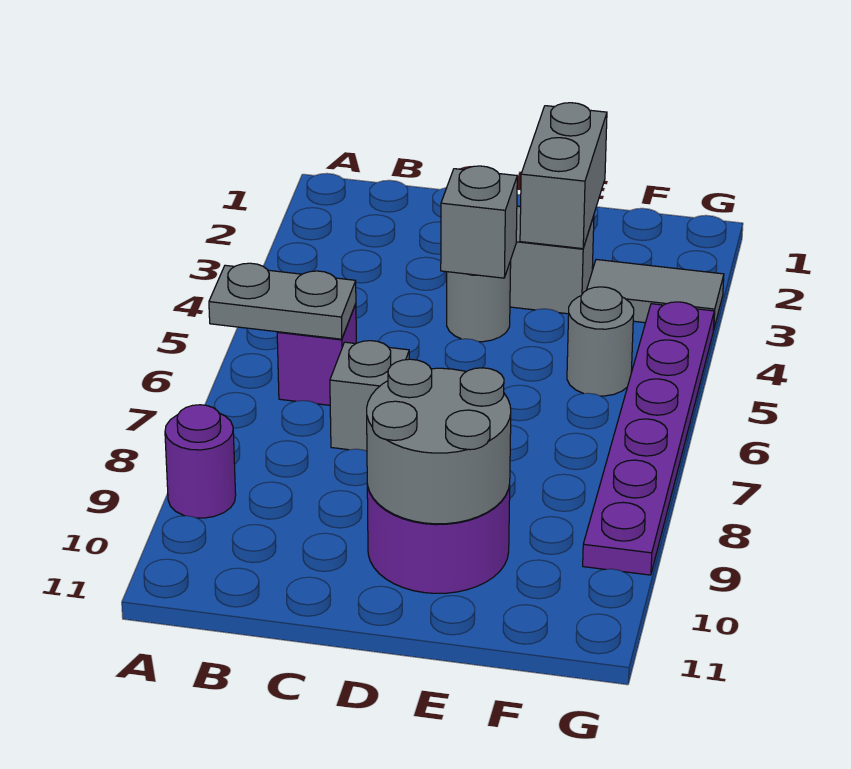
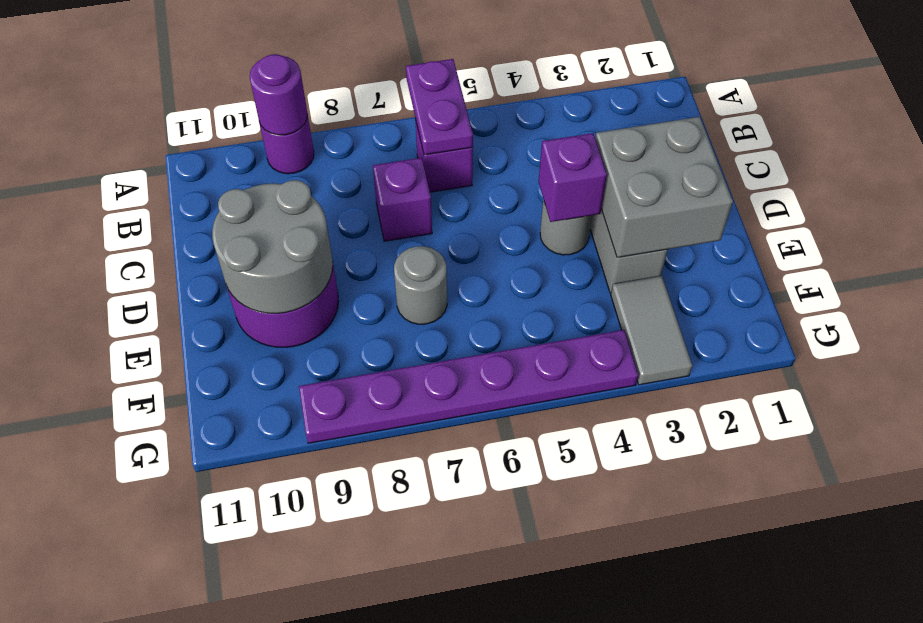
grey plate A6:B6 level 2 -> purple plate A6:B6 level 2
none -> purple round brick A9 level 2
grey brick C7 level 1 -> purple brick C7 level 1
grey brick D4 level 2 -> purple brick D4 level 2
grey brick E2:E3 level 2 -> grey brick D2:E3 level 2
grey round brick F5 level 1 -> grey round brick E7 level 1

